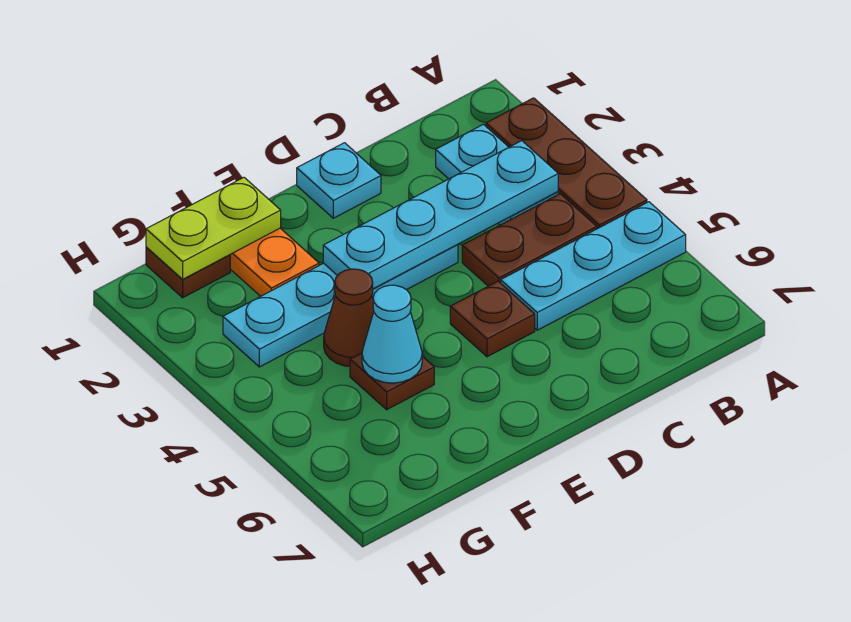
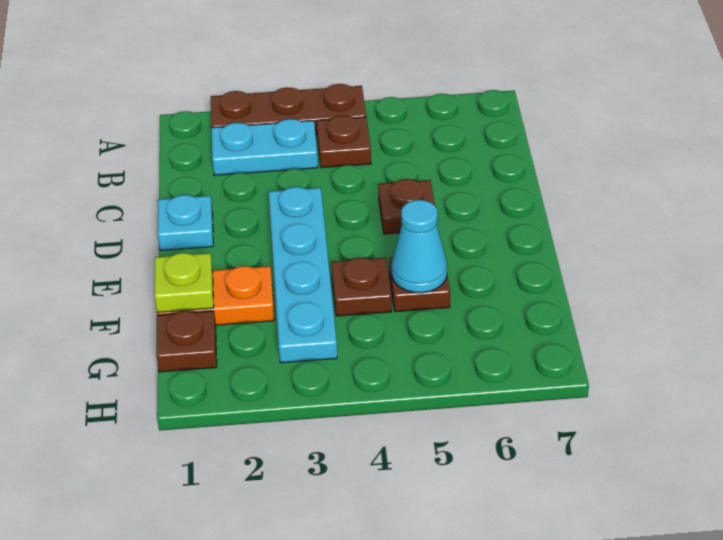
cyan plate A5:C5 level 1 -> none
cyan plate B3:E3 level 2 -> none
brown plate B4:C4 level 1 -> brown plate B4 level 1
lime plate F1:G1 level 2 -> lime plate F1 level 2
brown cone F4 level 1 -> brown plate F4 level 1

